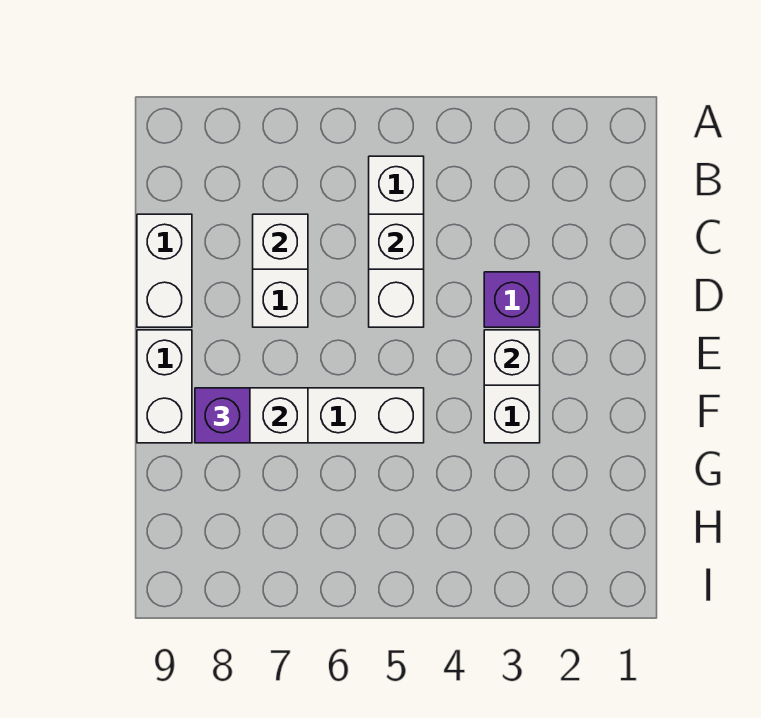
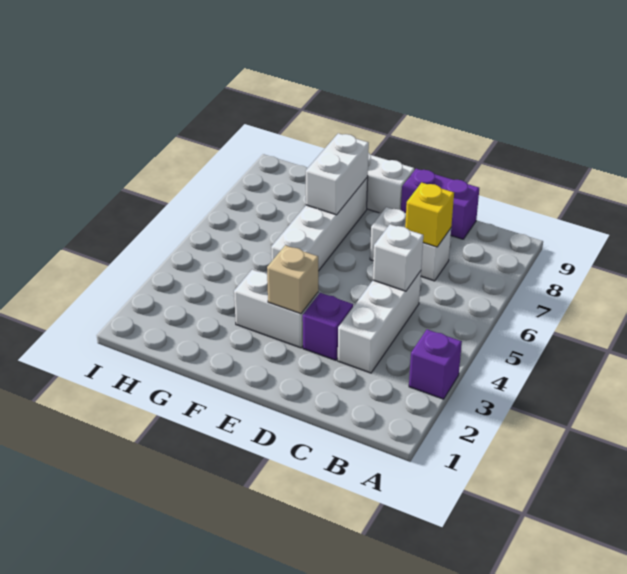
white brick B5:D5 level 1 -> white brick C3:C5 level 1
white brick C7 level 2 -> yellow brick C7 level 2
white brick C9:D9 level 1 -> purple brick C9:D9 level 1
white brick E3 level 2 -> tan brick E3 level 2
purple brick F8 level 3 -> purple brick A3 level 1

